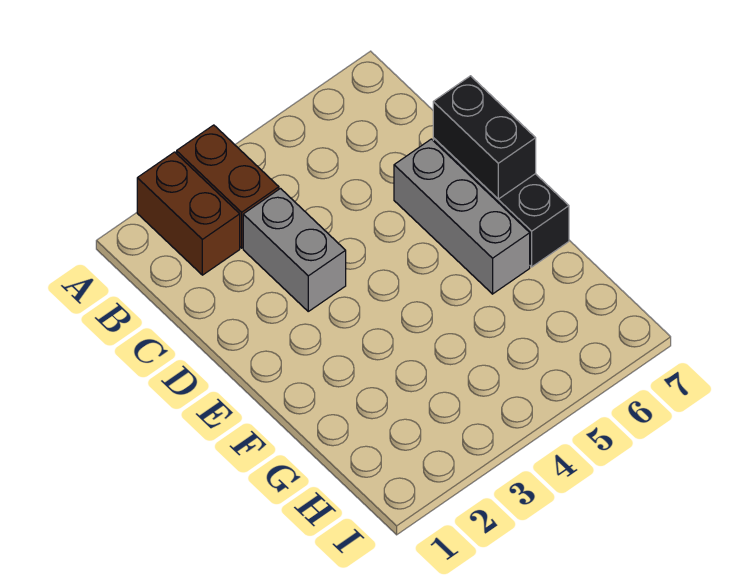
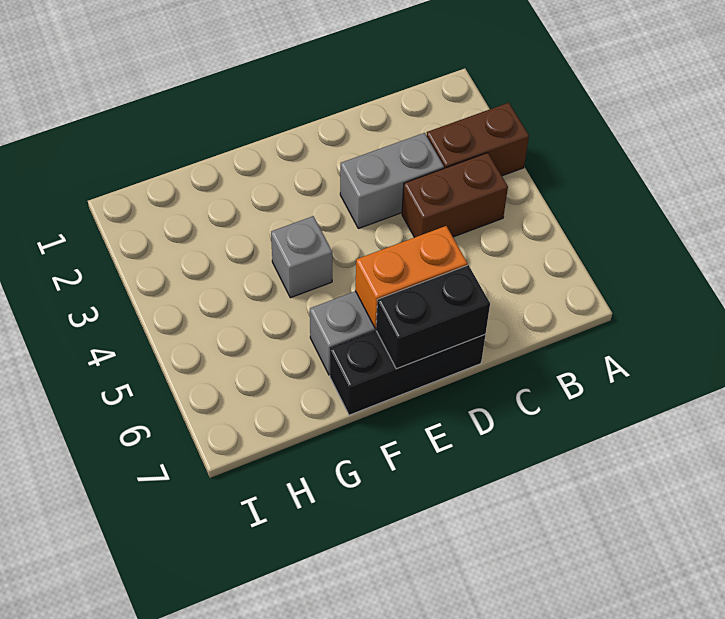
brown brick A2:B2 level 1 -> brown brick B4:C4 level 1
none -> orange brick D6:E6 level 2
none -> grey brick F4 level 1

